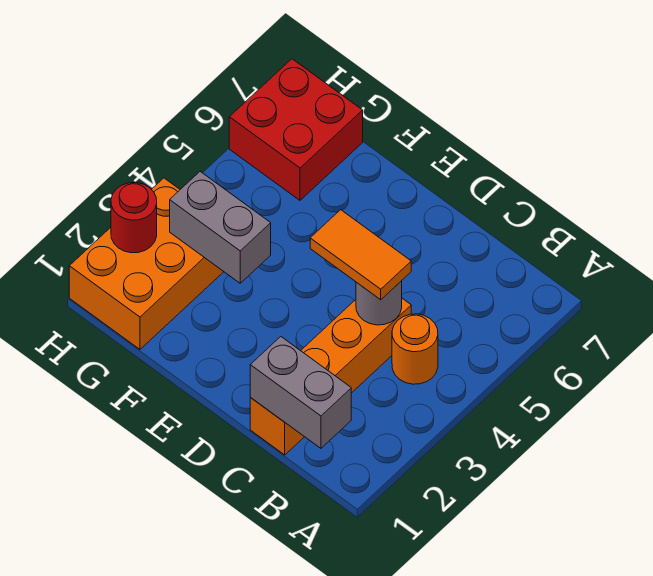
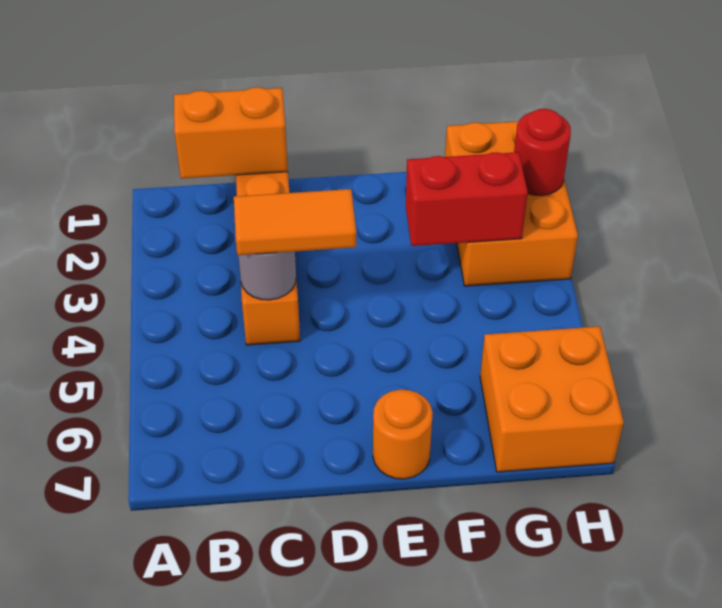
grey brick B1:C1 level 2 -> orange brick B1:C1 level 2
orange round brick B4 level 1 -> orange round brick E7 level 1
grey brick F3:G3 level 2 -> red brick F3:G3 level 2
red brick G6:H7 level 1 -> orange brick G6:H7 level 1

